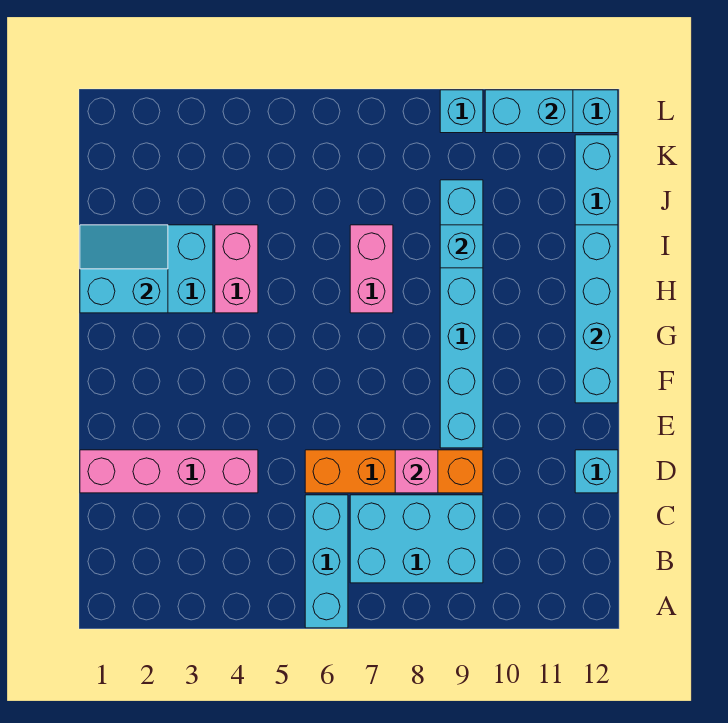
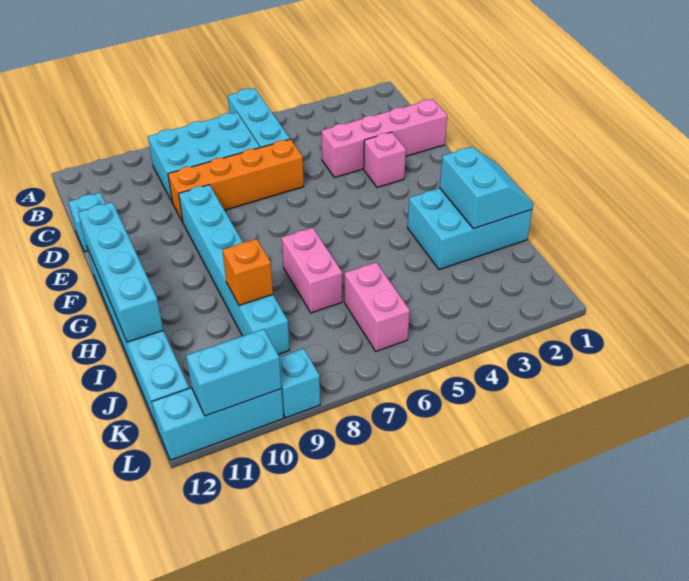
pink brick D8 level 2 -> pink brick E3 level 1
cyan slope H1:I2 level 2 top H -> cyan slope H1:I2 level 2 top 2
pink brick H4:I4 level 1 -> pink brick J6:K6 level 1
cyan brick I9 level 2 -> orange brick I9 level 2

